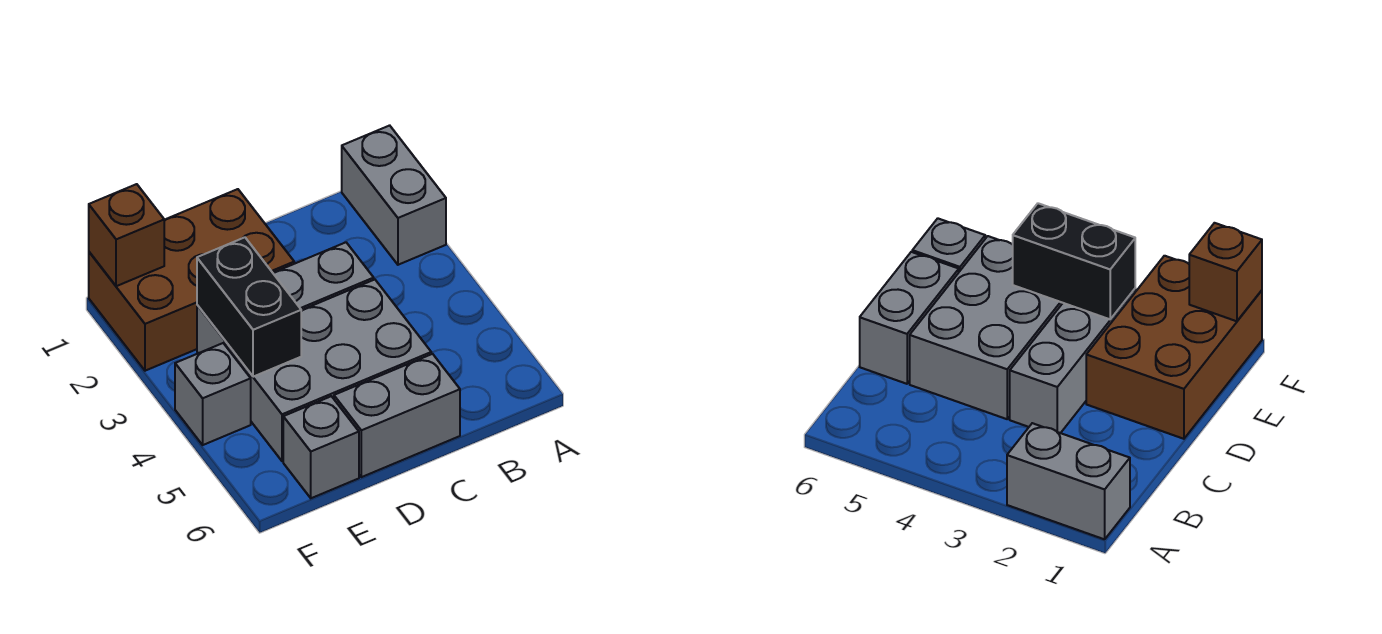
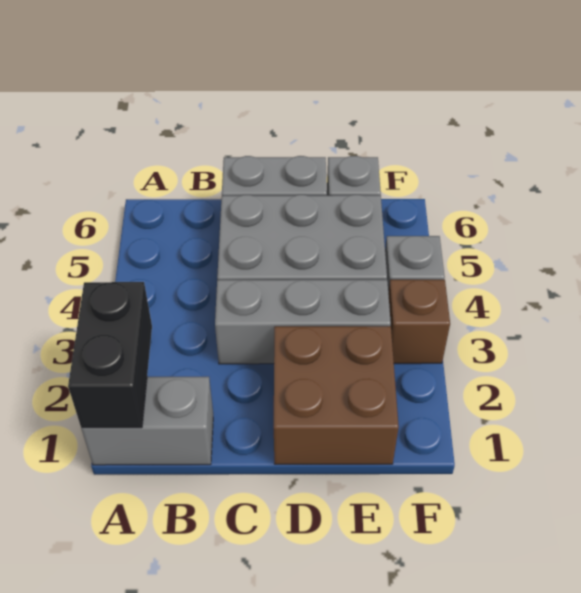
grey brick A1:A2 level 1 -> grey brick A1:B1 level 1
brown brick D1:F2 level 1 -> brown brick D1:E2 level 1
black brick E3:E4 level 2 -> black brick A1:A2 level 2
brown brick F1 level 2 -> brown brick F3 level 1

